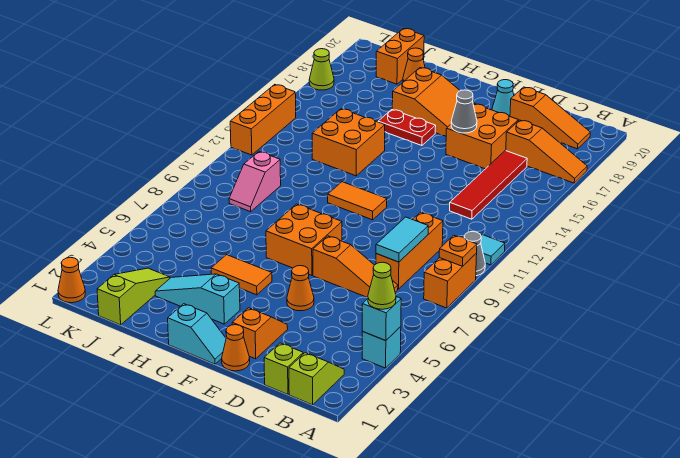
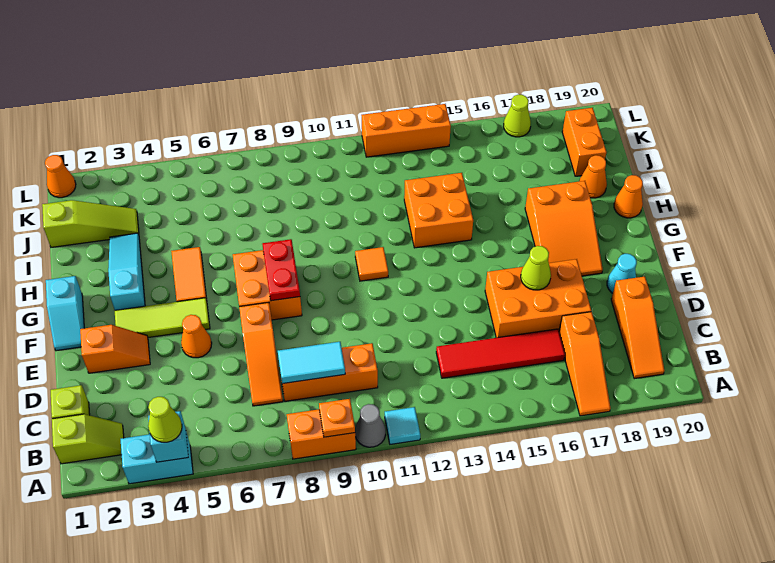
cyan brick A4 level 1 -> cyan brick A3:A4 level 1
orange brick D16:E17 level 1 -> orange brick D15:E17 level 1
orange cone E1 level 1 -> orange cone H20 level 1
grey cone E16 level 2 -> lime cone E16 level 2
none -> lime tile F3:F5 level 1
orange tile F11:G11 level 1 -> orange tile G11 level 1
red plate G16:H16 level 1 -> red plate F8:G8 level 2
pink slope J9:J10 level 1 top 10 -> none
orange brick J19:J20 level 1 -> orange brick J19:K19 level 1

